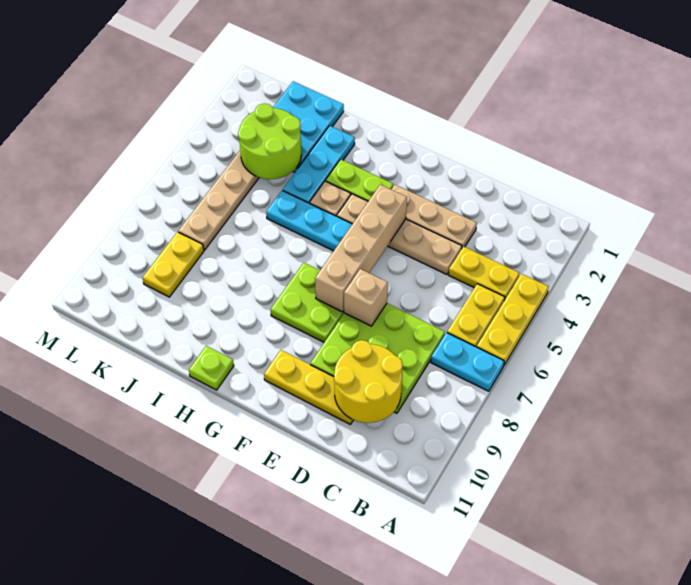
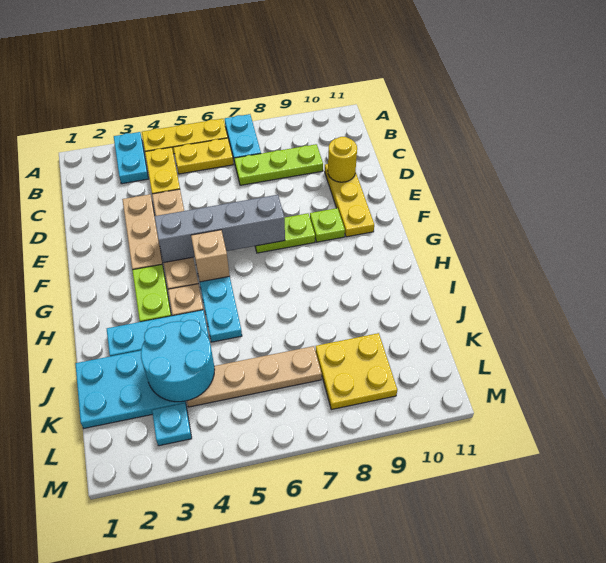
none -> cyan plate A3:B3 level 1
lime plate C7:E9 level 1 -> lime plate C7:C9 level 1
yellow round brick C9:D10 level 2 -> yellow round brick D10 level 2
tan brick E7 level 2 -> tan brick G5 level 2
tan brick F4:F7 level 2 -> grey brick F4:F7 level 2
lime plate F7:G8 level 1 -> lime plate F7:F8 level 1
lime plate H11 level 1 -> lime plate F9 level 1
lime round brick J3:K4 level 2 -> cyan round brick J3:K4 level 2
yellow plate K8:K9 level 1 -> yellow plate K8:L9 level 1
none -> cyan plate L3 level 1

